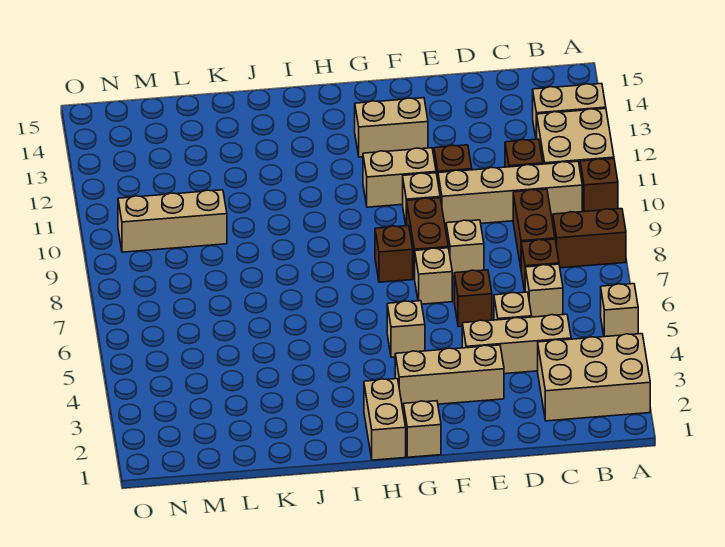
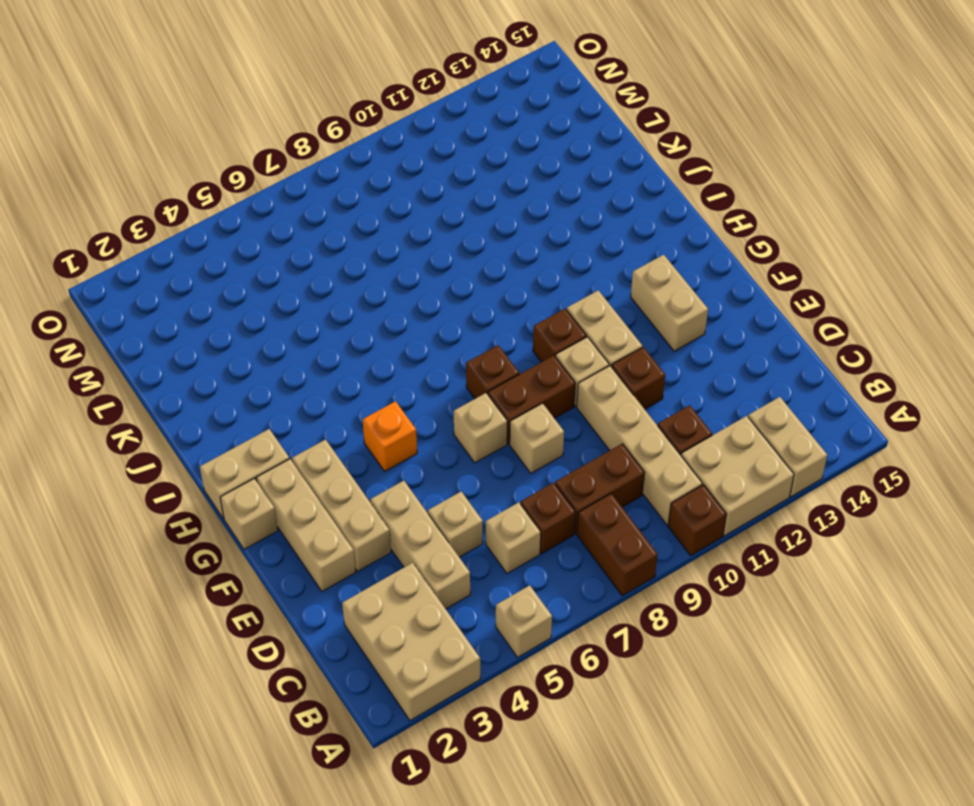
brown brick E6 level 1 -> brown brick G10 level 1
tan brick G5 level 1 -> orange brick G5 level 1
tan brick L10:N10 level 1 -> tan brick E2:G2 level 1

